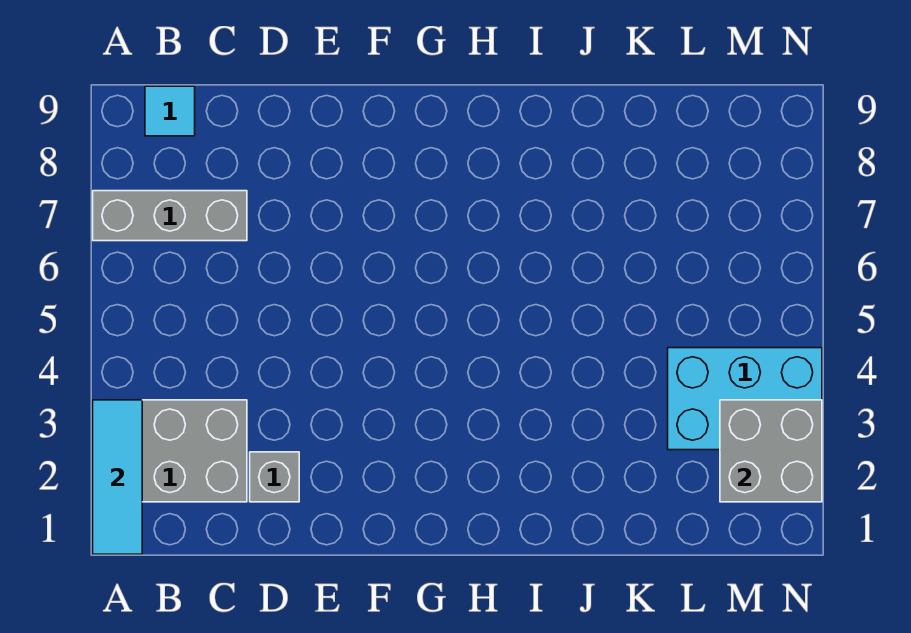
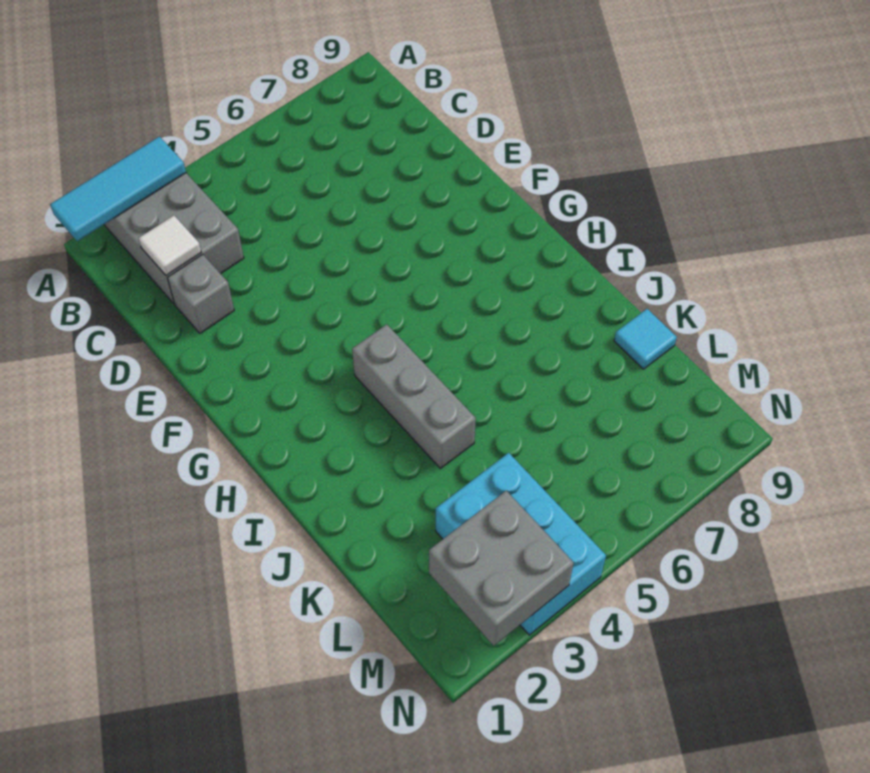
grey brick A7:C7 level 1 -> grey brick H4:J4 level 1
cyan tile B9 level 1 -> cyan tile K9 level 1
none -> white tile C2 level 2

